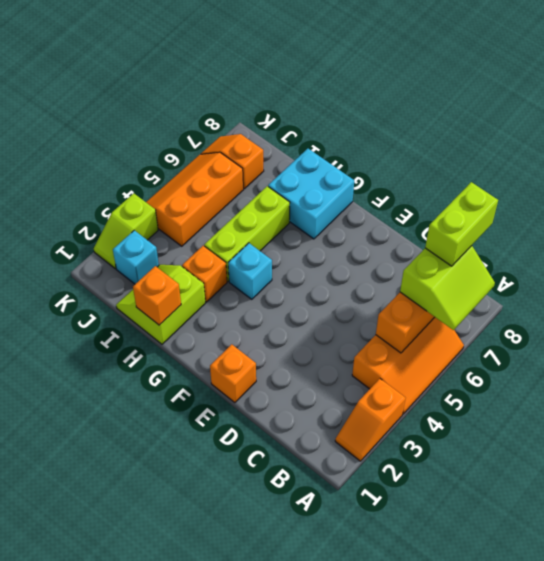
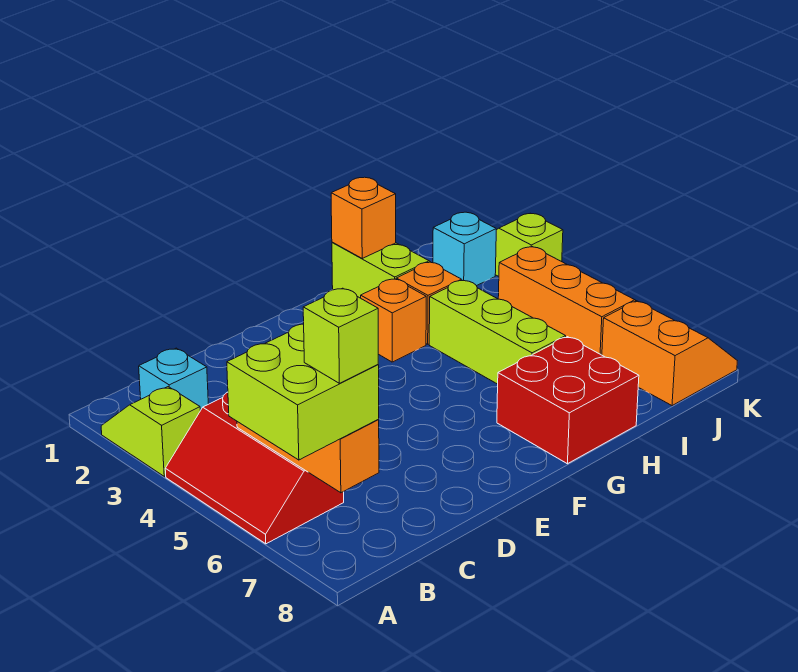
orange slope A2:A3 level 1 top 3 -> lime slope A2:A3 level 1 top 3
orange slope A4:B6 level 1 top B -> red slope A4:B6 level 1 top B
lime slope A6:B7 level 3 top B -> lime brick A6:B7 level 3
lime brick B7:B8 level 4 -> lime brick B7 level 4
orange brick E1 level 1 -> orange brick G3 level 1
cyan brick G4 level 1 -> cyan brick B2 level 1
cyan brick G7:H8 level 1 -> red brick G7:H8 level 1
orange slope J7:K7 level 1 top J -> orange slope J7:K8 level 1 top J

